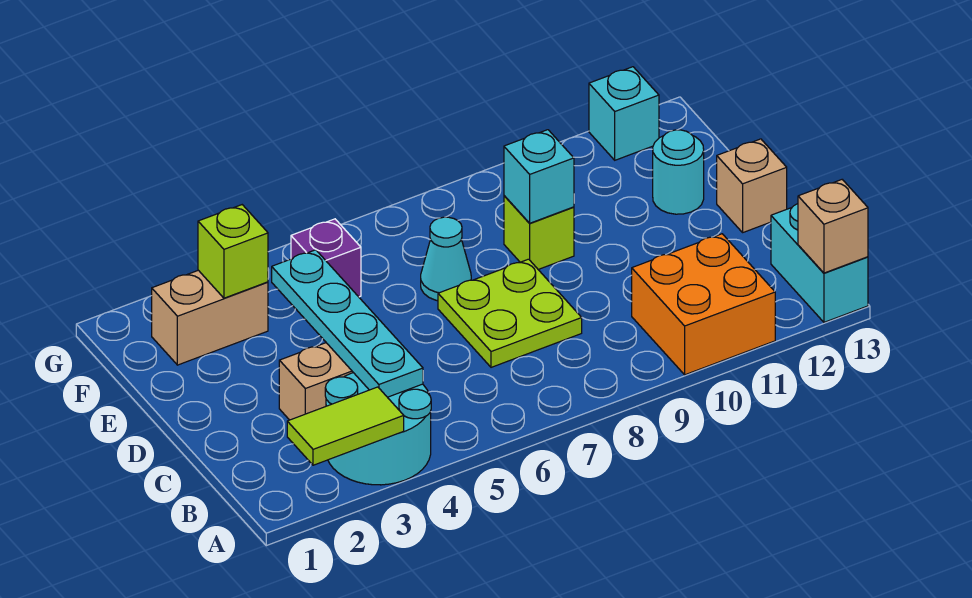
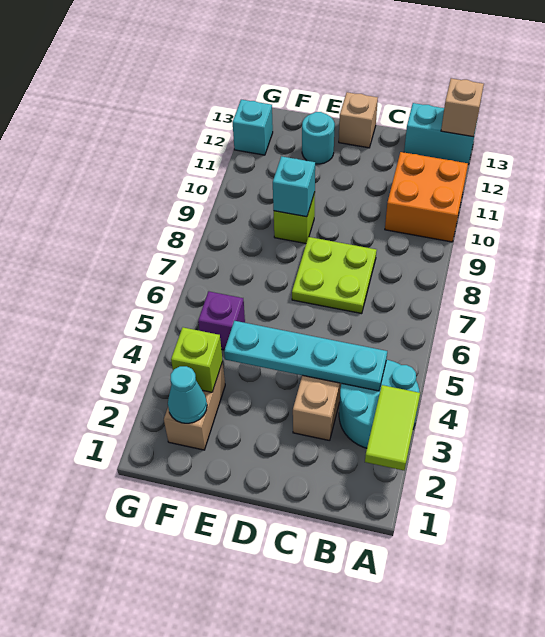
cyan cone E7 level 1 -> cyan cone F2 level 2

